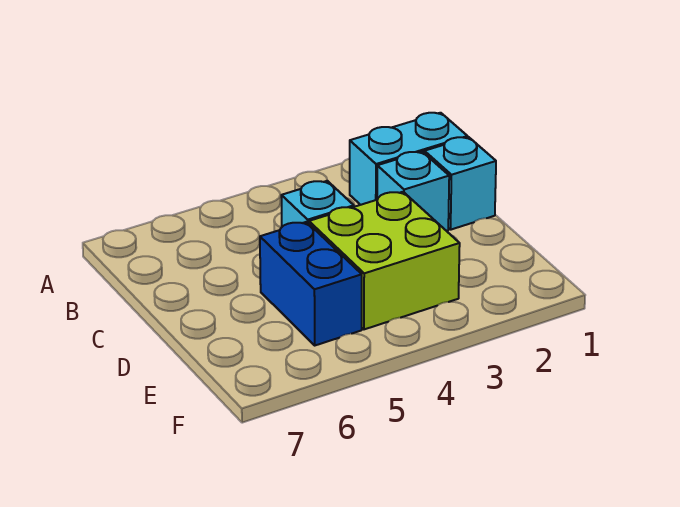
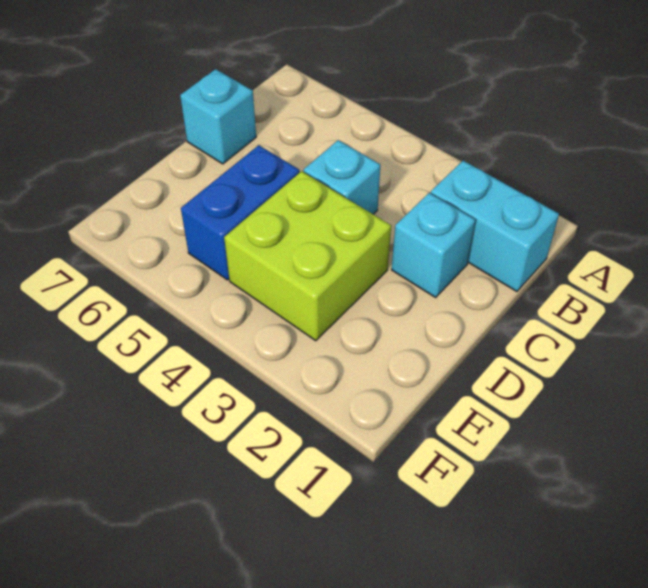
cyan brick C1 level 1 -> cyan brick C7 level 1

